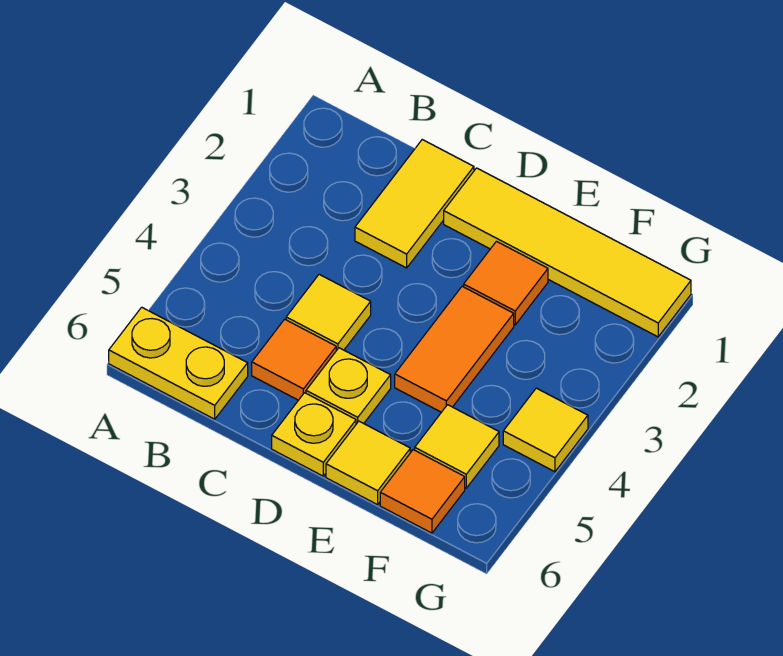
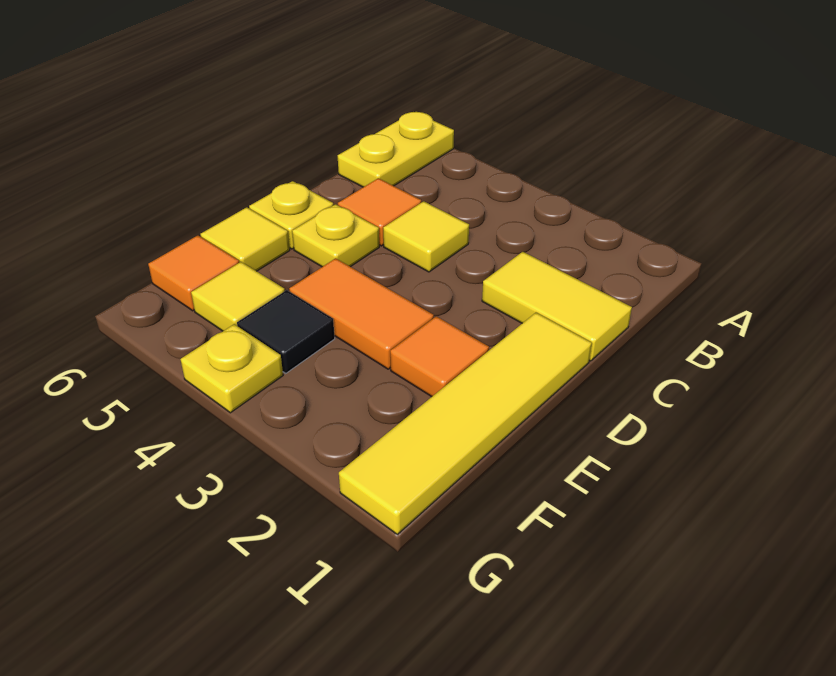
none -> black tile F4 level 1
yellow tile G4 level 1 -> yellow plate G4 level 1

